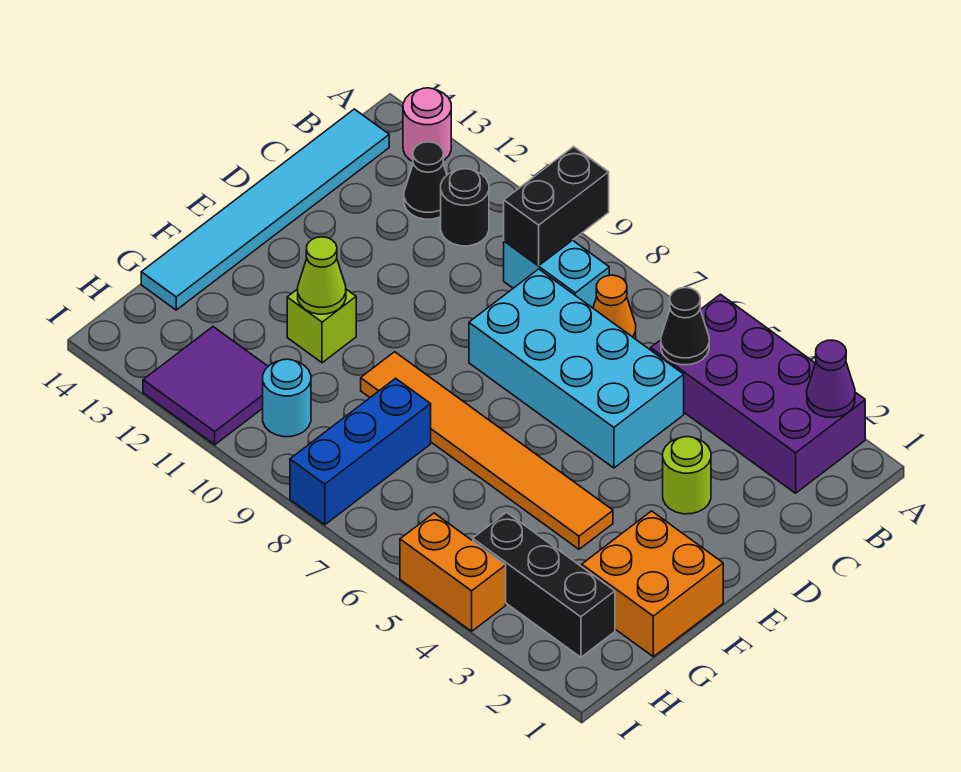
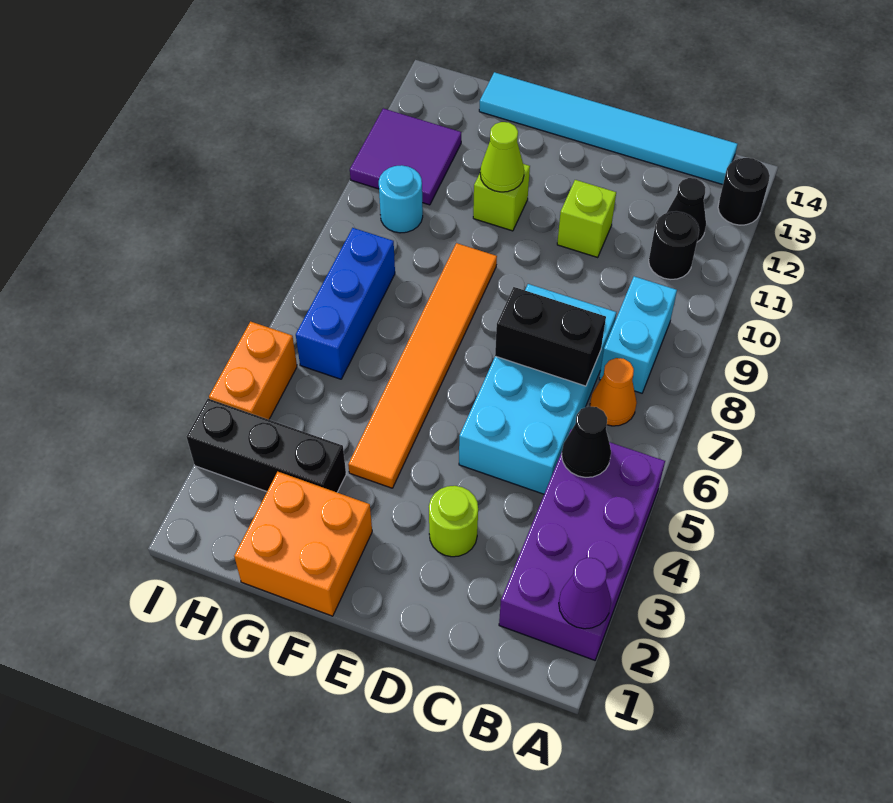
black brick A9:B9 level 2 -> black brick C7:D7 level 2
pink round brick A13 level 1 -> black round brick A13 level 1
none -> lime brick D11 level 1
blue brick G8:I8 level 1 -> blue brick H6:H8 level 1
black brick H2:H4 level 1 -> black brick G3:I3 level 1

